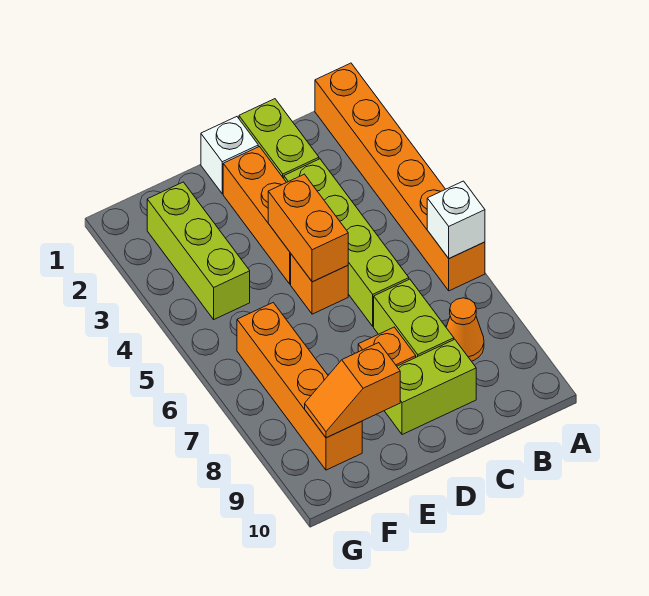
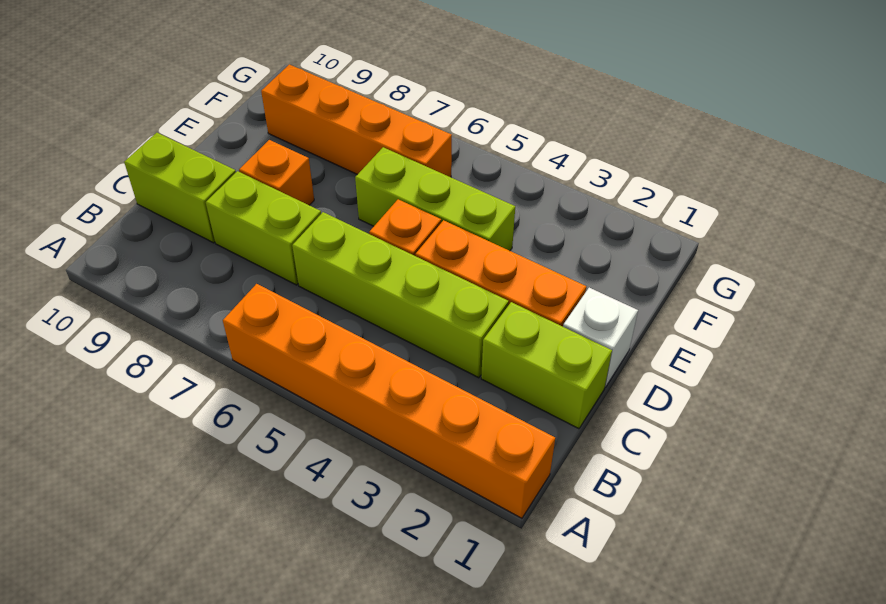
white brick A6 level 2 -> none
orange cone B8 level 1 -> none
lime brick C9:D9 level 1 -> lime brick C9:C10 level 1
orange brick D4:D5 level 2 -> none
orange slope E9:F9 level 2 top E -> none
lime brick F2:F4 level 1 -> lime brick E4:E6 level 1

